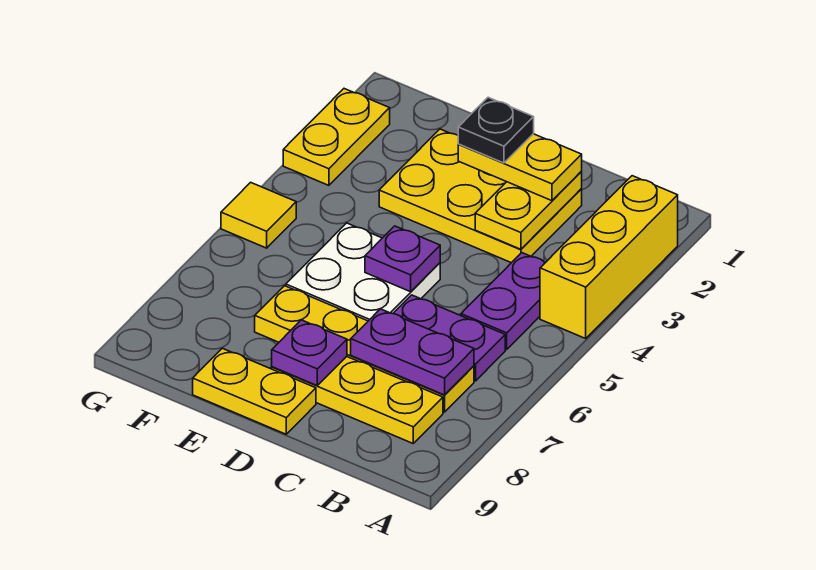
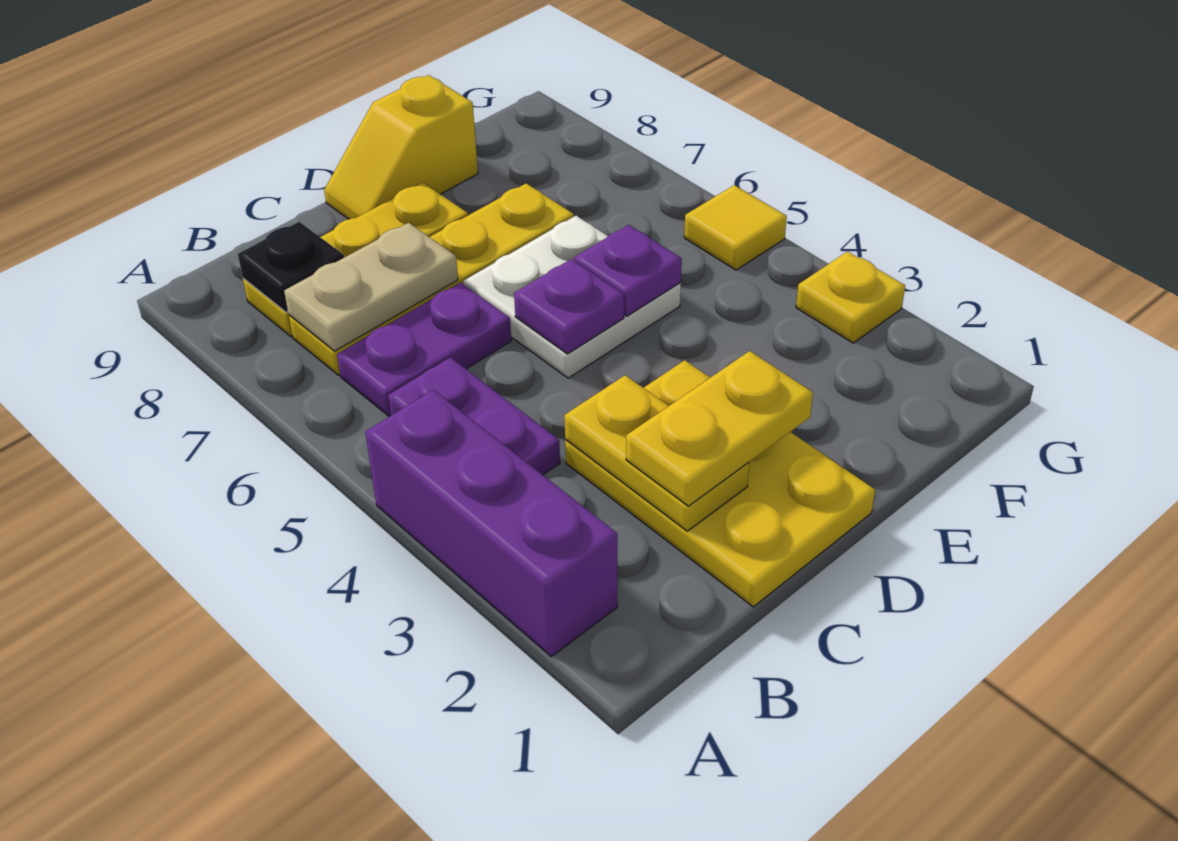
yellow brick A2:A4 level 1 -> purple brick A2:A4 level 1
purple plate B7:C7 level 2 -> tan plate B7:C7 level 2
yellow plate C2:E3 level 1 -> yellow plate C1:D3 level 1
black plate D2 level 4 -> black plate B8 level 2
purple plate D8 level 2 -> purple plate E5 level 2
yellow plate D9:E9 level 1 -> yellow slope D9:E9 level 1 top E
yellow plate G2:G3 level 1 -> yellow plate G3 level 1

